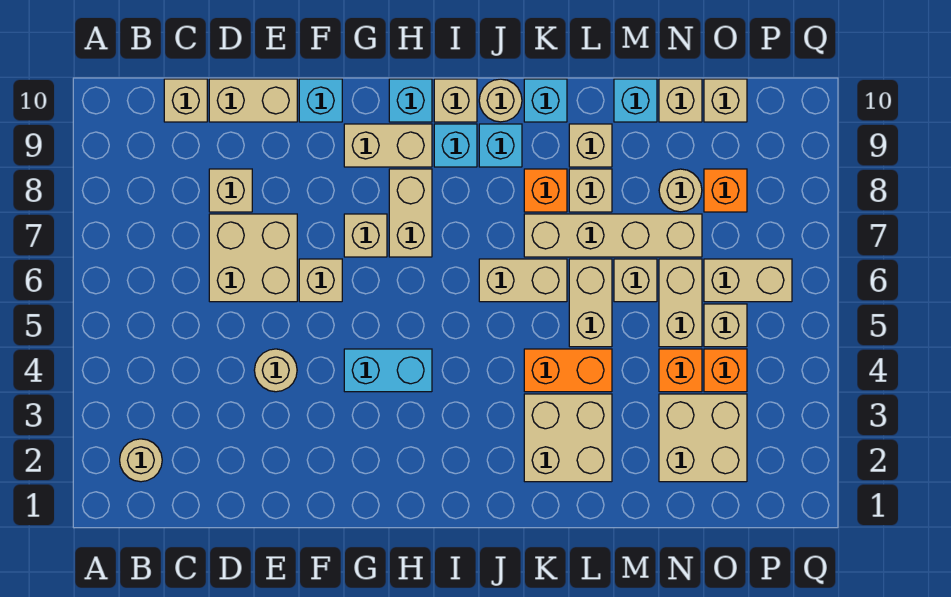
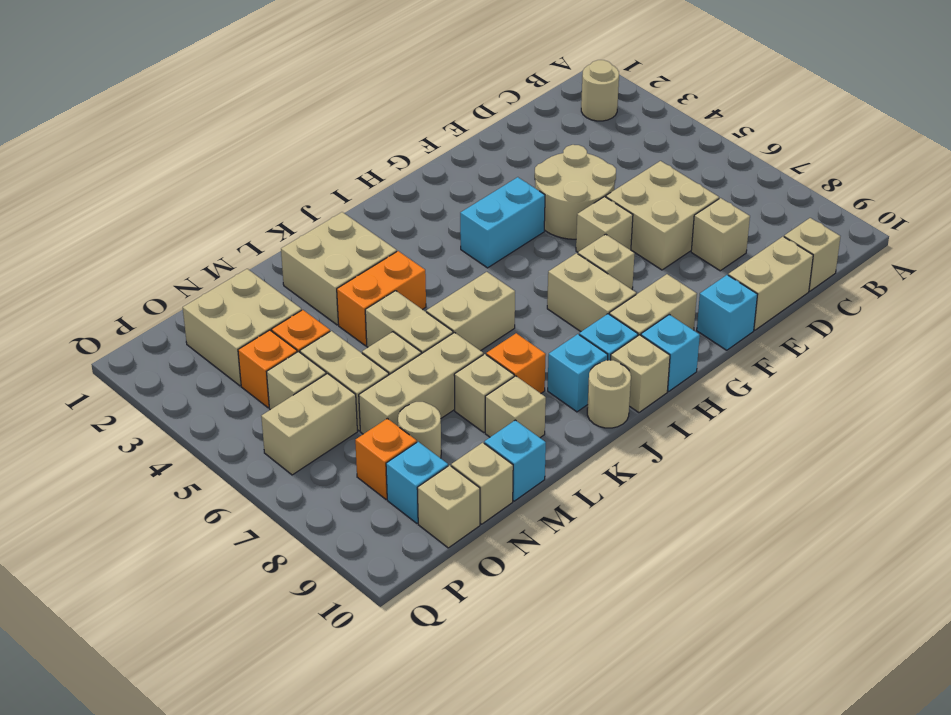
tan round brick E4 level 1 -> tan round brick E4:F5 level 1
tan brick K7:N7 level 1 -> tan brick L7:N7 level 1
cyan brick K10 level 1 -> cyan brick O9 level 1

